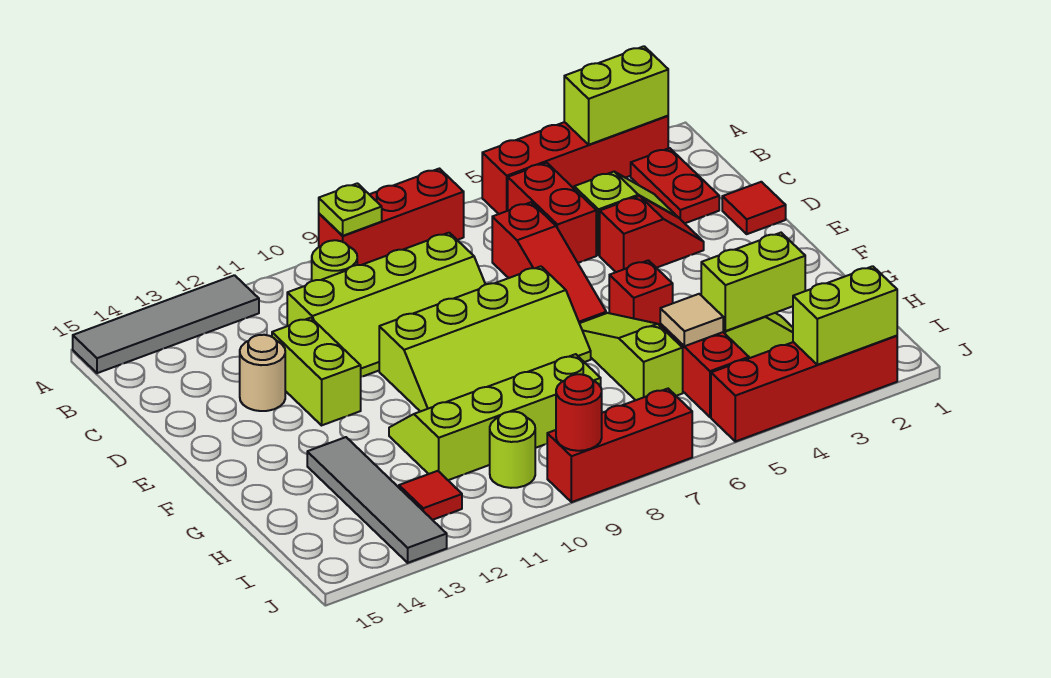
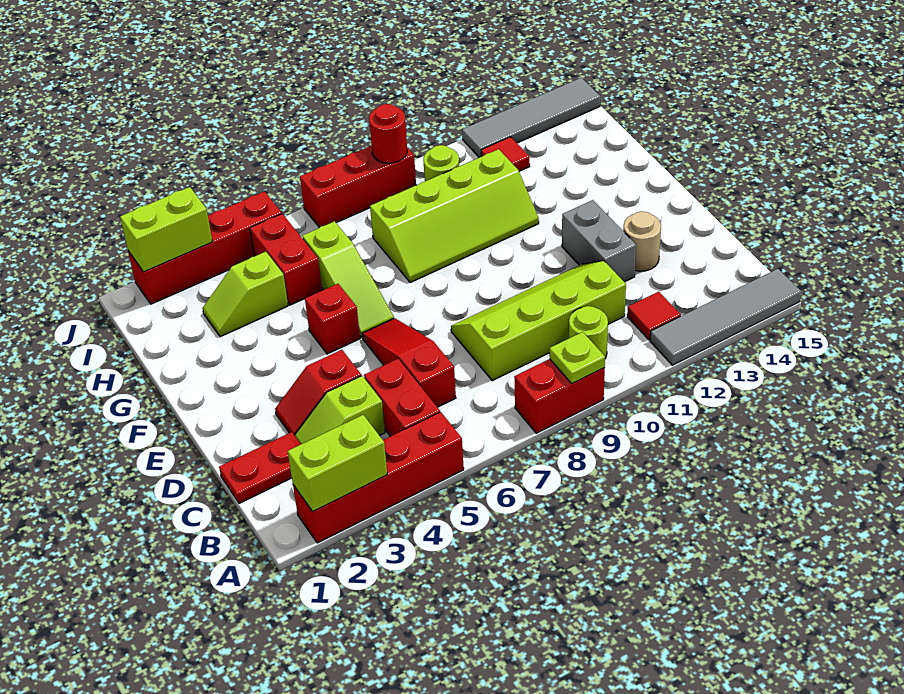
red brick A7:A9 level 1 -> red brick A8:A9 level 1
red plate B2:C2 level 1 -> red plate C1:C2 level 1
red tile D1 level 1 -> red tile B12 level 1
lime brick D12:E12 level 1 -> grey brick D12:E12 level 1
lime slope E7:F10 level 1 top E -> none
grey tile G13:J13 level 1 -> grey tile J12:J15 level 1
lime brick H3:H4 level 2 -> none
tan tile H5 level 2 -> none

